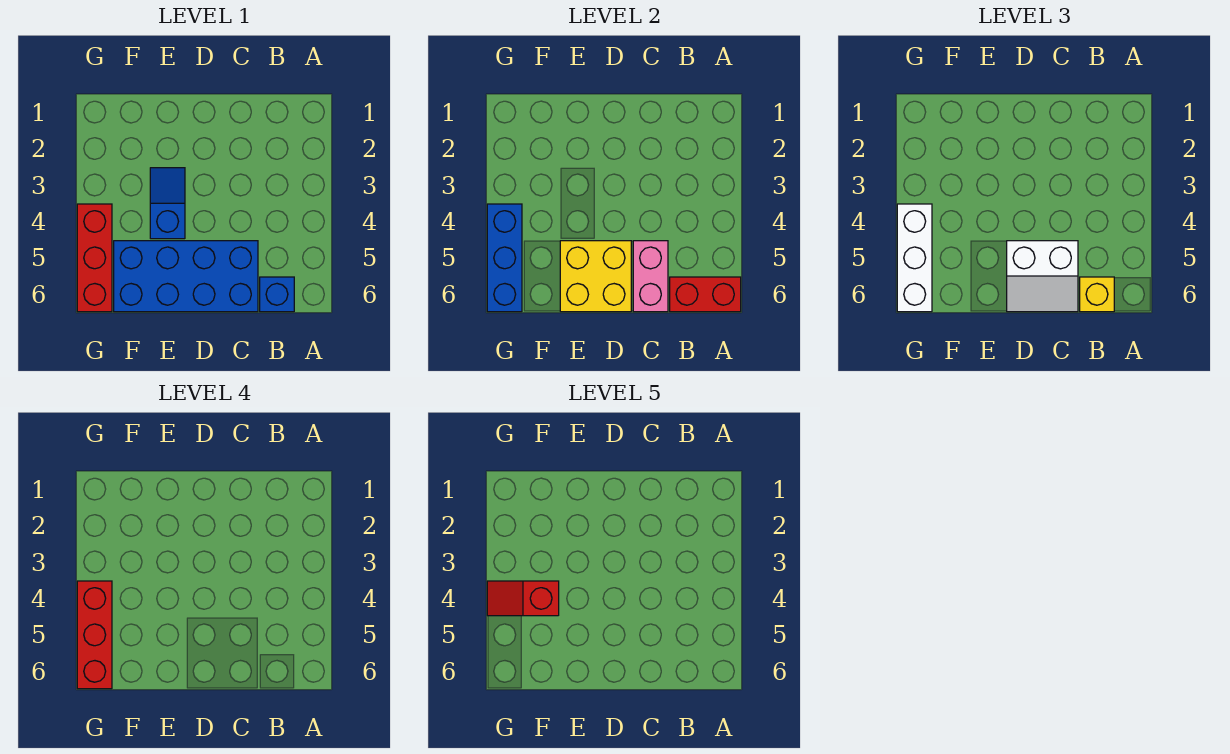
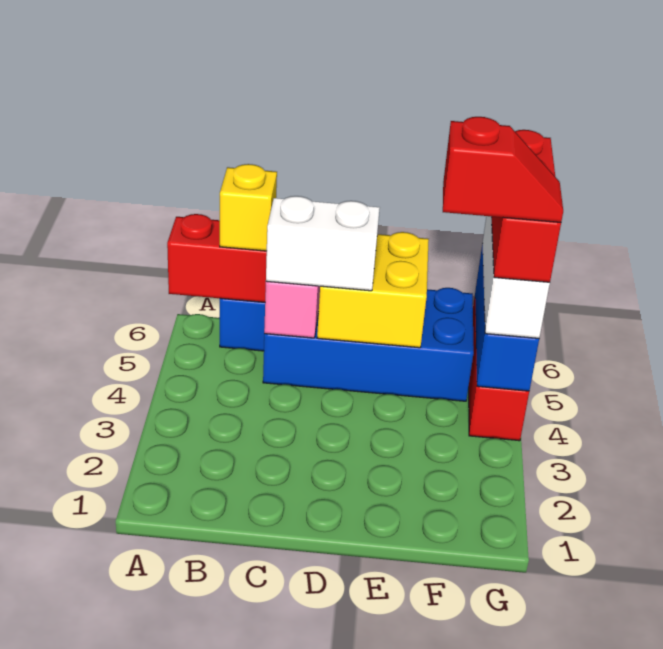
blue slope E3:E4 level 1 top 4 -> none

